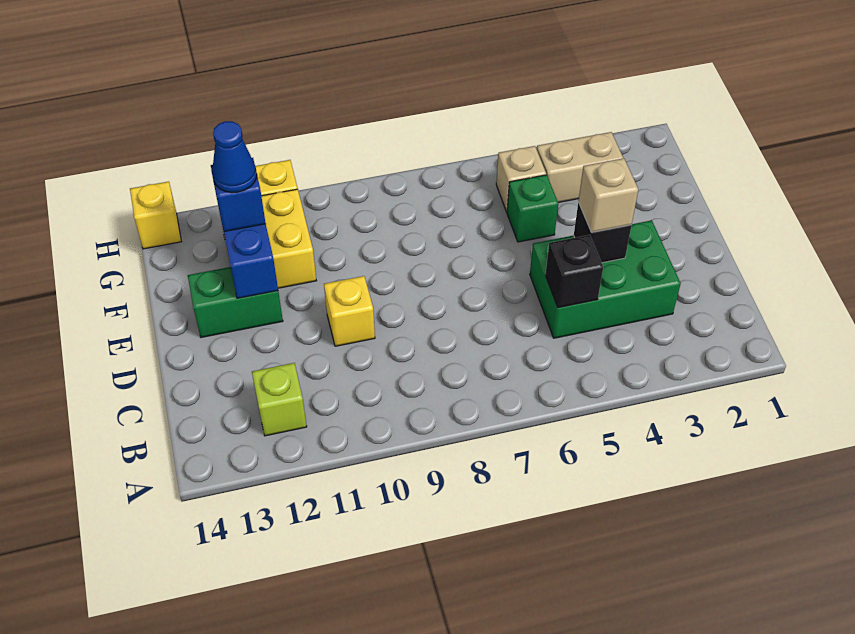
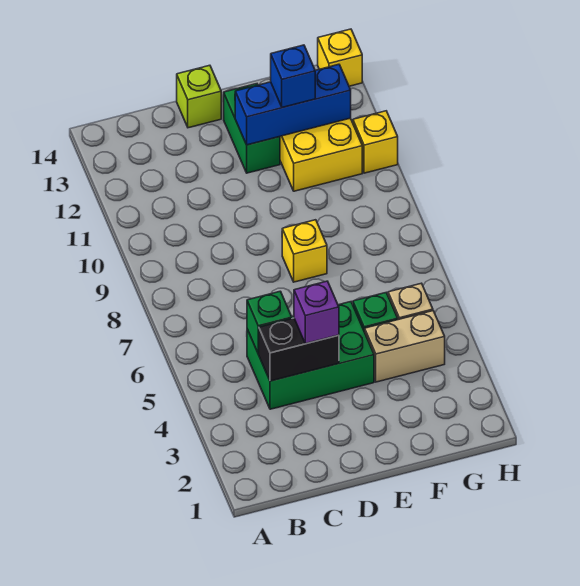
lime brick B12 level 1 -> lime brick D14 level 1
green brick C3:D5 level 1 -> green brick C4:E5 level 1
black brick C5 level 2 -> green brick C5 level 2
black brick D4 level 2 -> black brick C4:D4 level 2
tan brick D4 level 3 -> purple brick D4 level 3
yellow brick D10 level 1 -> yellow brick E8 level 1
blue cone F12 level 4 -> none
tan brick G3:G4 level 1 -> tan brick F4:G4 level 1

